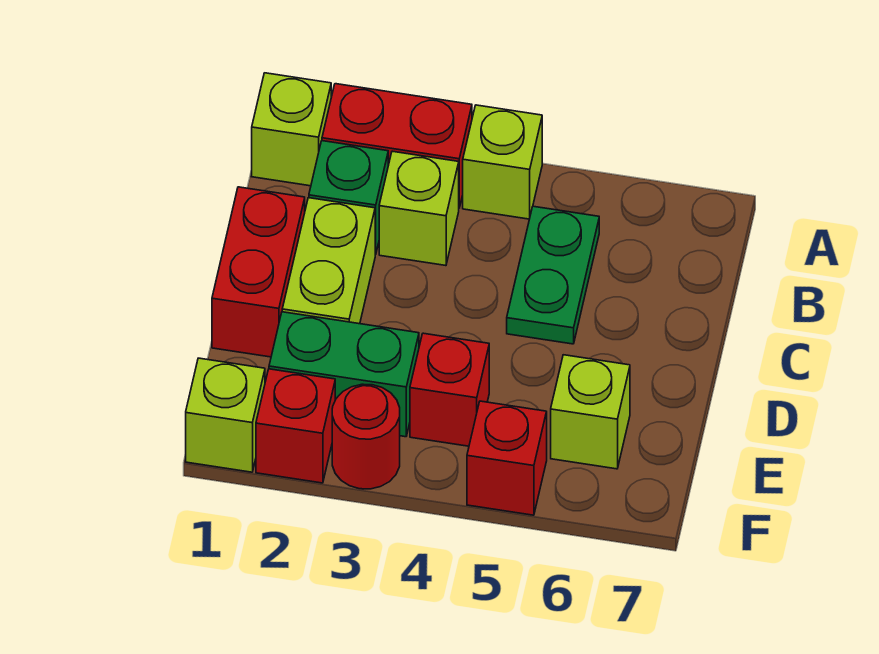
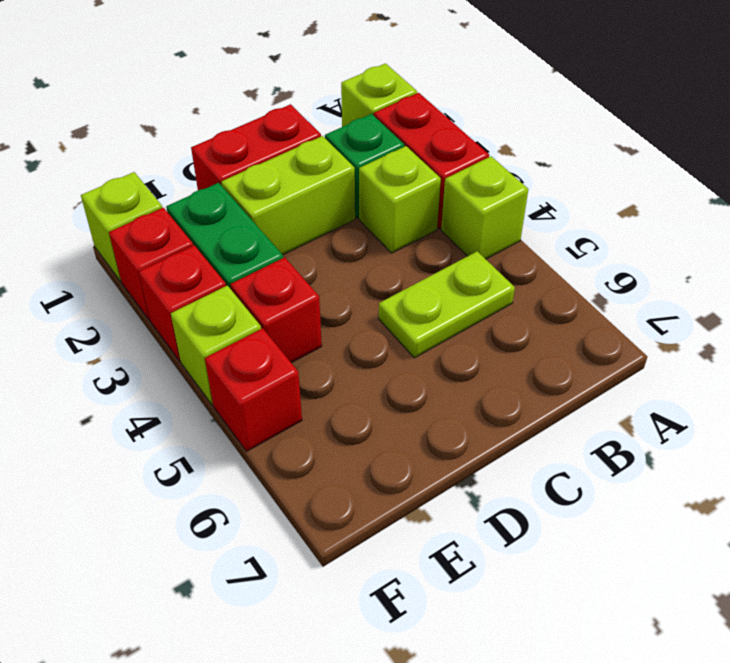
green plate B5:C5 level 1 -> lime plate B5:C5 level 1
lime brick E6 level 1 -> lime brick F4 level 1
red round brick F3 level 1 -> red brick F3 level 1

